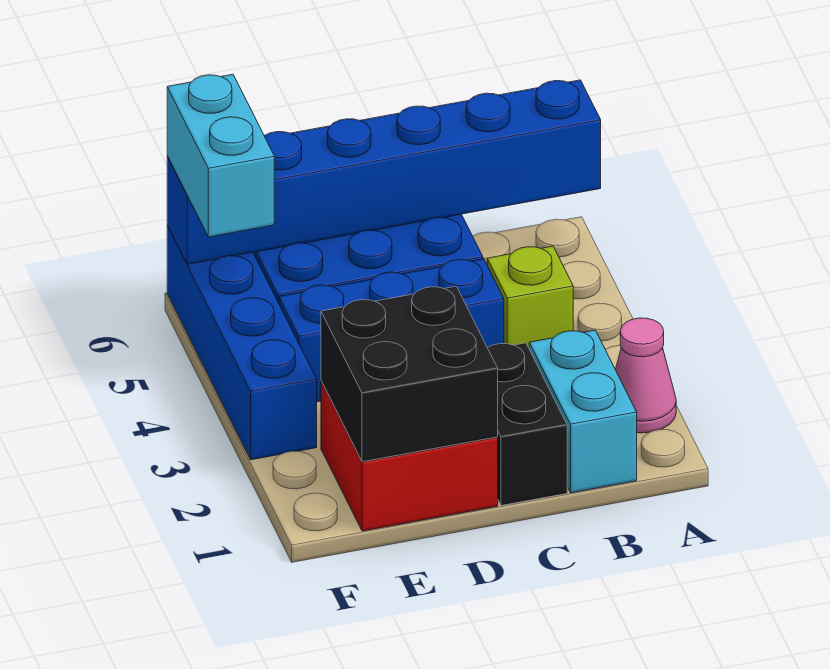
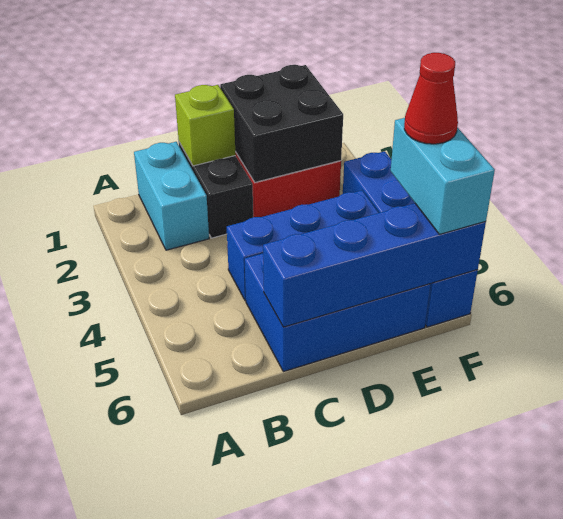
pink cone A2 level 1 -> none
blue brick A6:F6 level 2 -> blue brick C6:F6 level 2
lime brick B4 level 1 -> lime brick C1 level 2
none -> red cone F5 level 4

